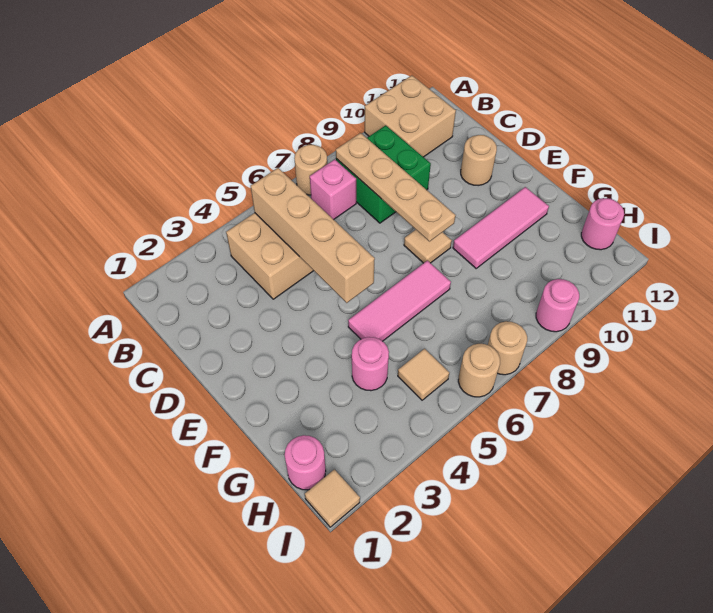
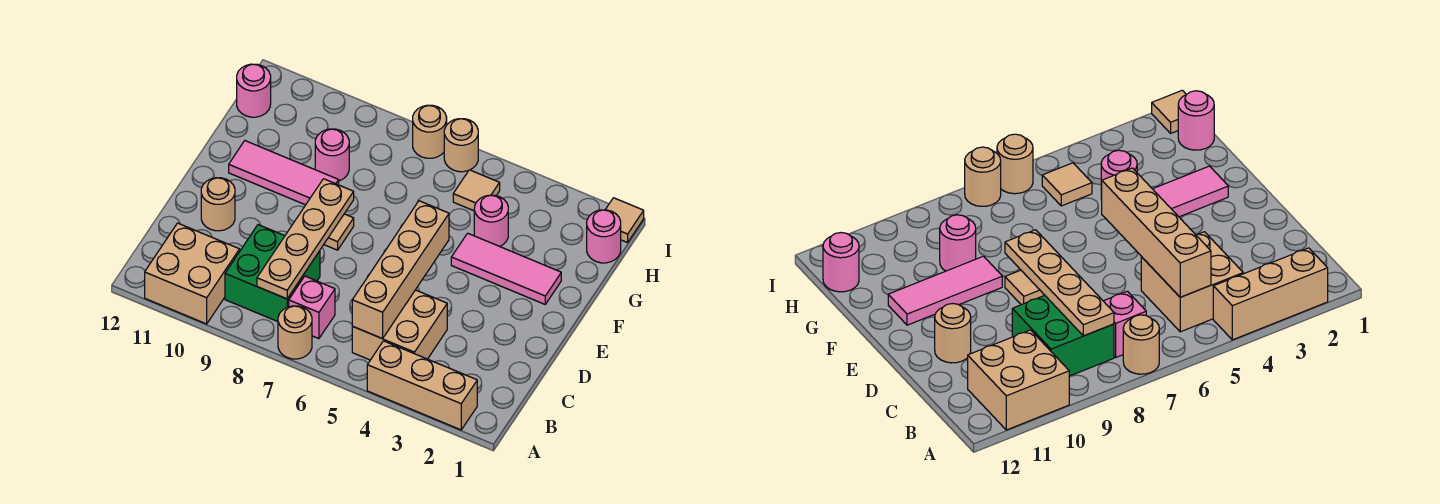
none -> tan brick A2:A4 level 1
pink tile F5:F7 level 1 -> pink tile F2:F4 level 1
pink round brick I9 level 1 -> pink round brick G9 level 1

